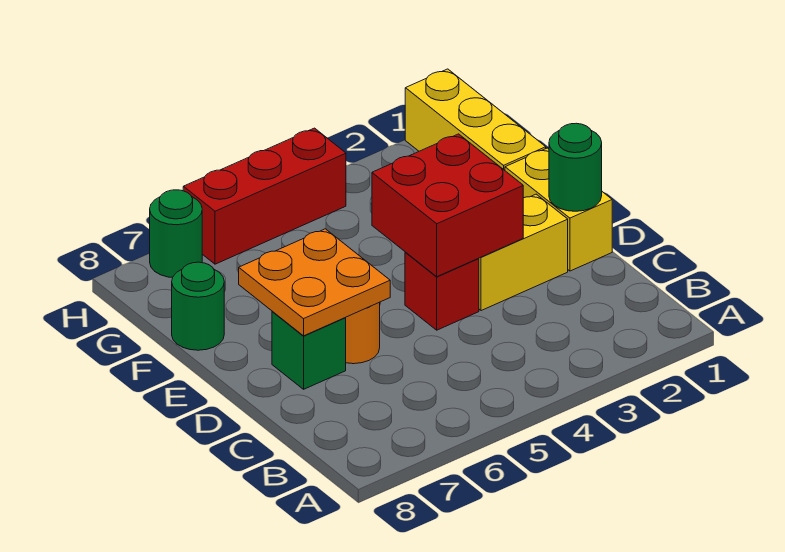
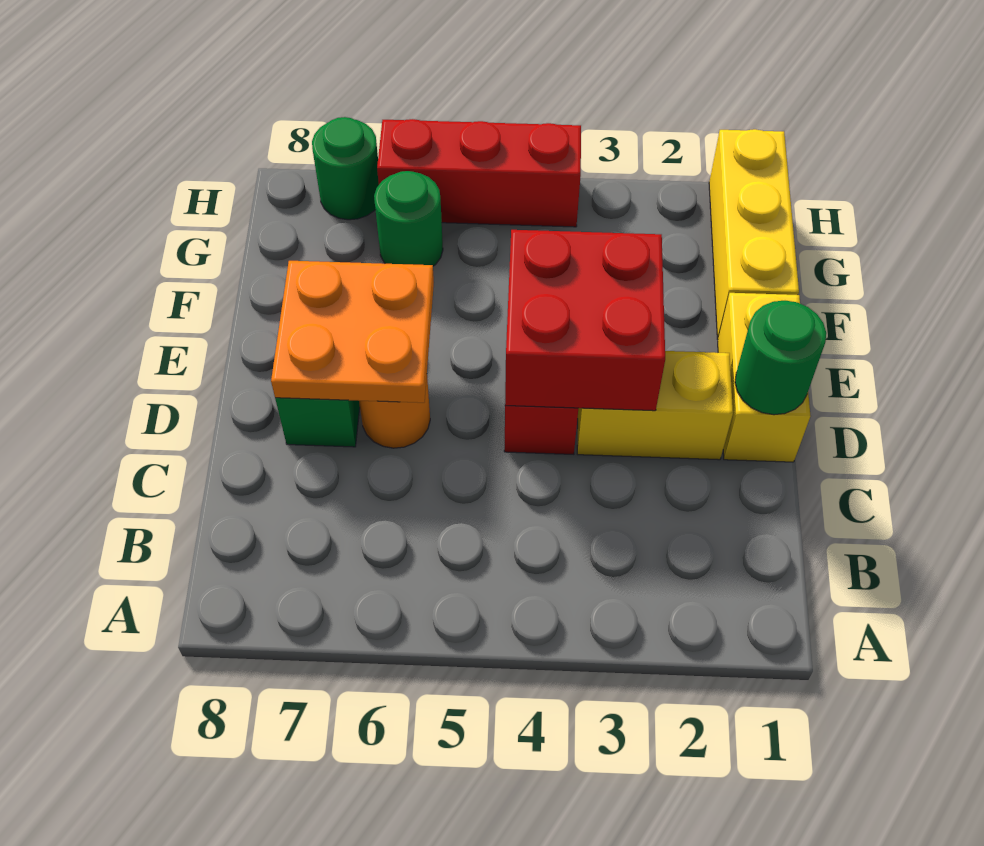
green round brick F8 level 1 -> green round brick G6 level 1

